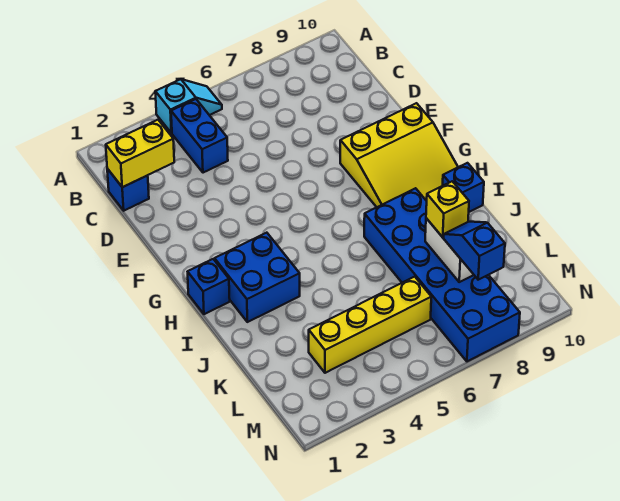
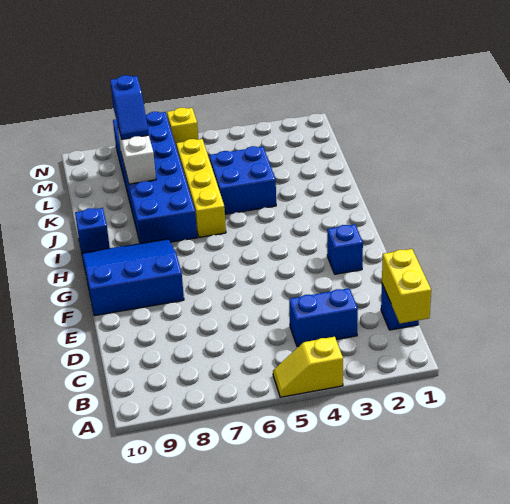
cyan slope A4:A5 level 1 top 4 -> yellow slope A4:A5 level 1 top 4
blue brick B4:C4 level 1 -> blue brick C3:C4 level 1
yellow brick C1:C2 level 2 -> yellow brick B1:C1 level 2
yellow slope F8:H10 level 1 top F -> blue slope F8:H10 level 1 top F
blue brick H1 level 1 -> blue brick F2 level 1
blue brick H2:I3 level 1 -> blue brick J4:K5 level 1
yellow brick K8 level 3 -> yellow brick N6 level 1
yellow brick L3:L6 level 1 -> yellow brick I6:L6 level 1

